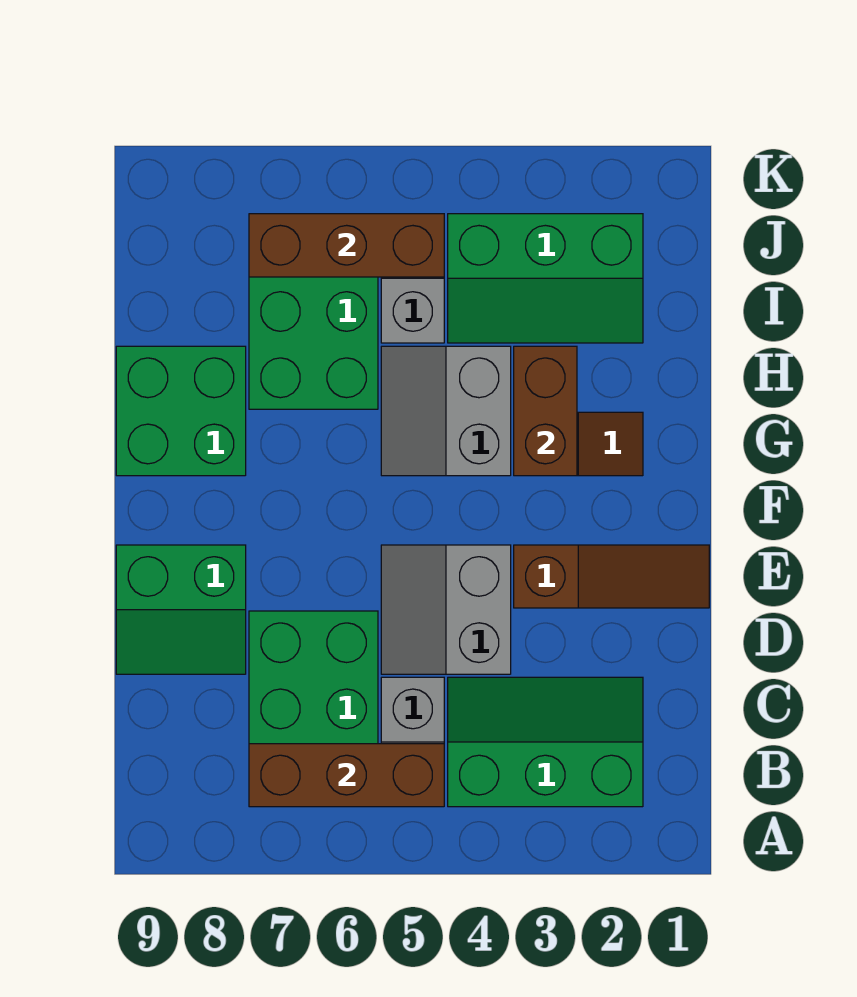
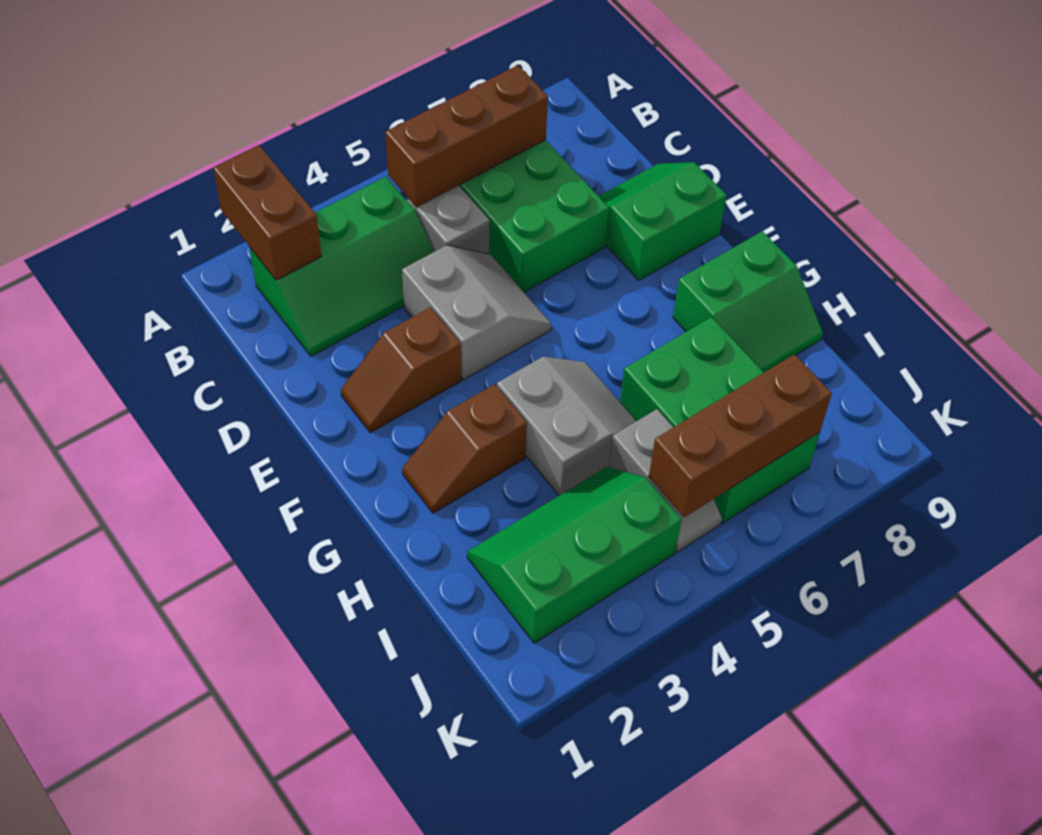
brown slope E1:E3 level 1 top 3 -> brown slope E2:E3 level 1 top 3
brown brick G3:H3 level 2 -> brown brick A2:B2 level 2
green brick G8:H9 level 1 -> green slope G8:H9 level 1 top G

